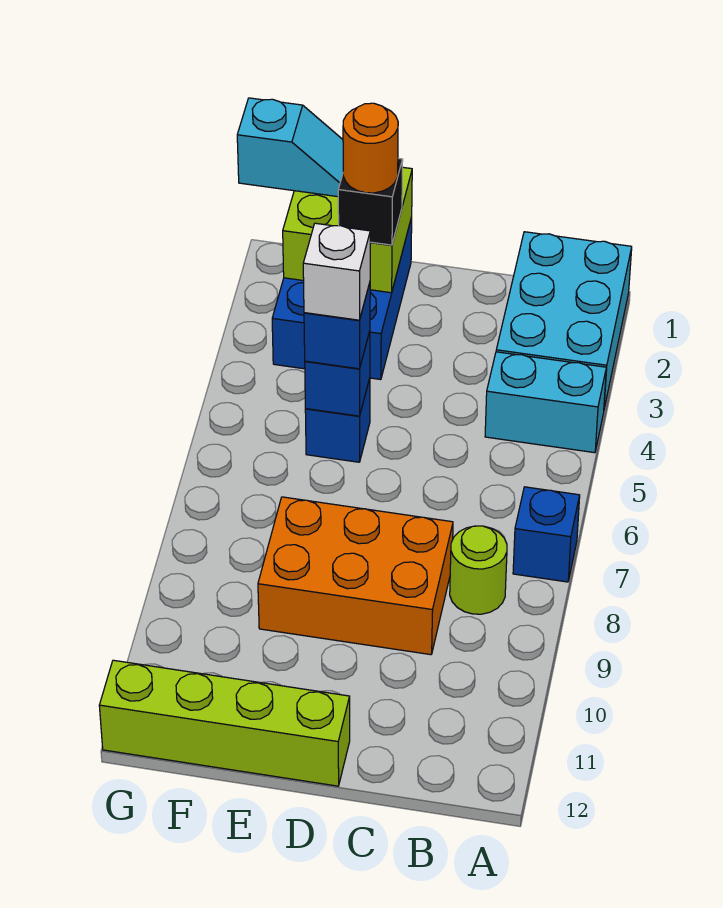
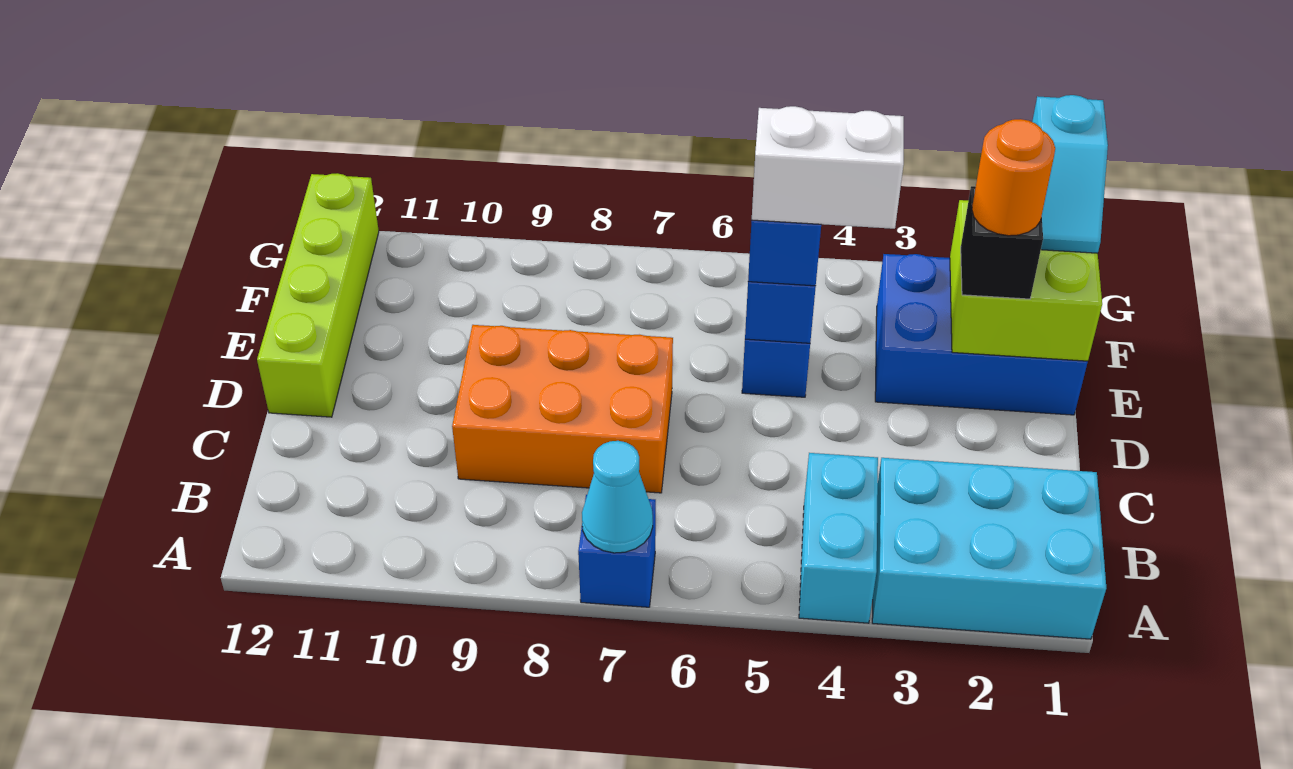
none -> cyan cone A7 level 2
lime round brick B8 level 1 -> none
orange brick C8:E9 level 1 -> orange brick C7:D9 level 1
white brick E5 level 4 -> white brick E4:E5 level 4

